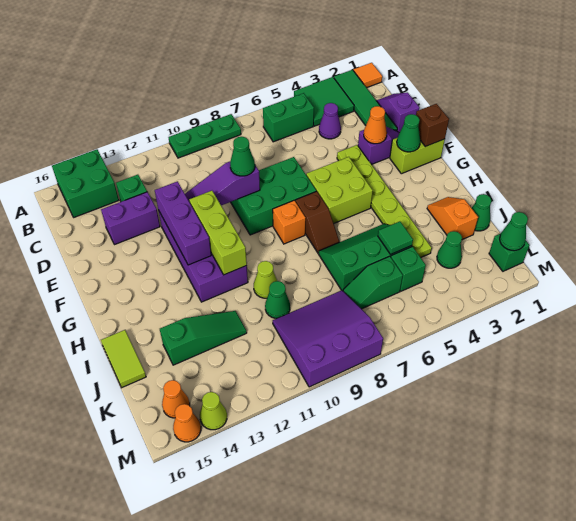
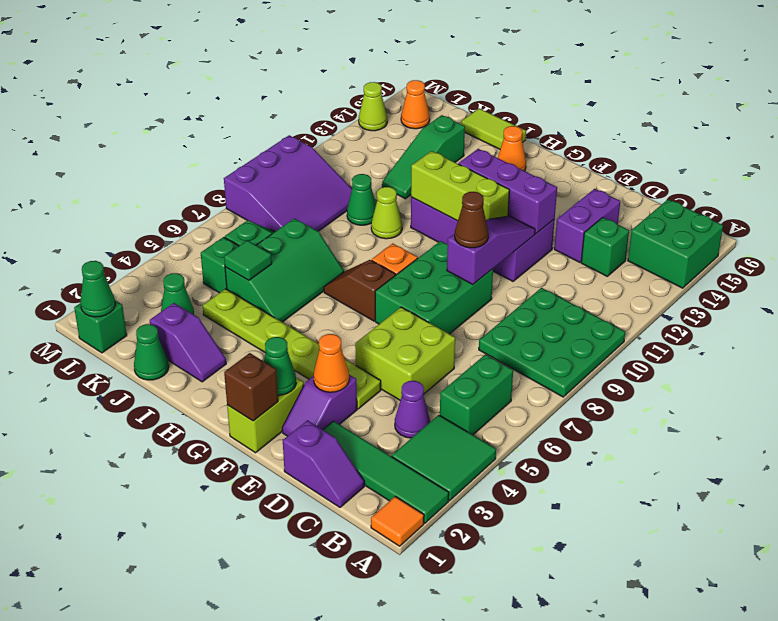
green plate A8:A10 level 1 -> green plate A8:C10 level 1
green cone E9 level 3 -> brown cone E9 level 3
lime brick F5:G6 level 1 -> lime brick D5:E6 level 1
orange slope I2:J2 level 1 top J -> purple slope I2:J2 level 1 top J
orange cone M15 level 1 -> orange cone H15 level 1

